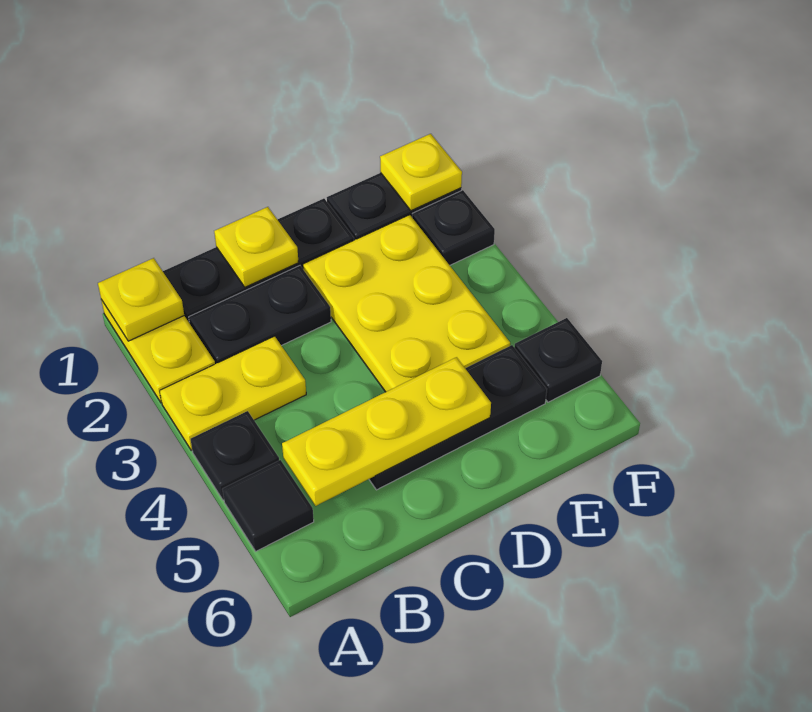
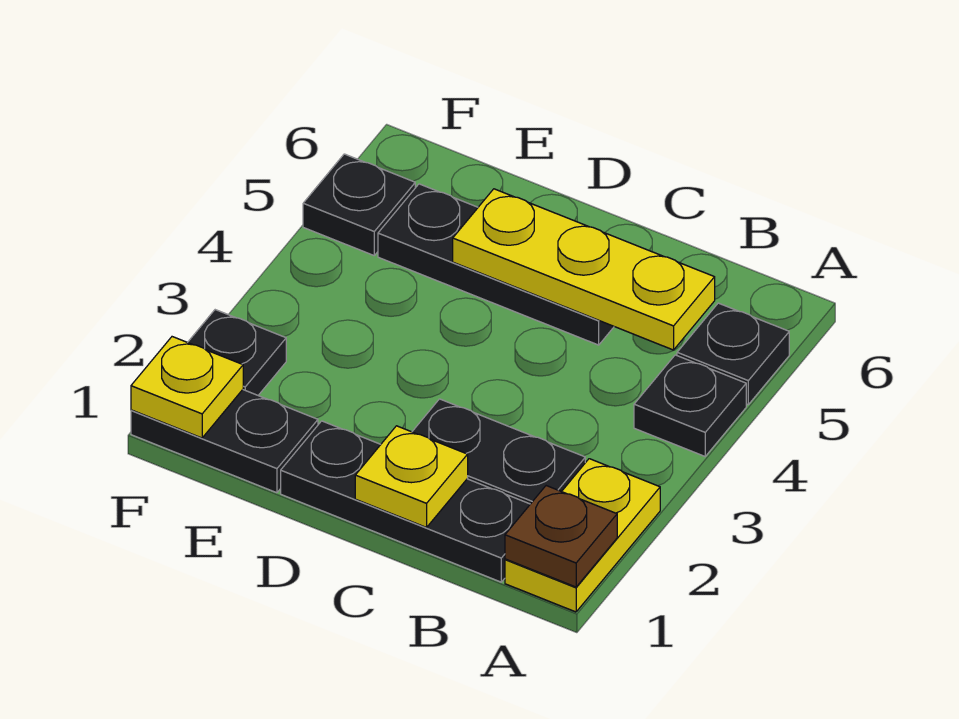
yellow plate A1 level 2 -> brown plate A1 level 2
yellow plate A3:B3 level 1 -> none
black tile A5 level 1 -> black plate A5 level 1
yellow plate D2:E4 level 1 -> none

